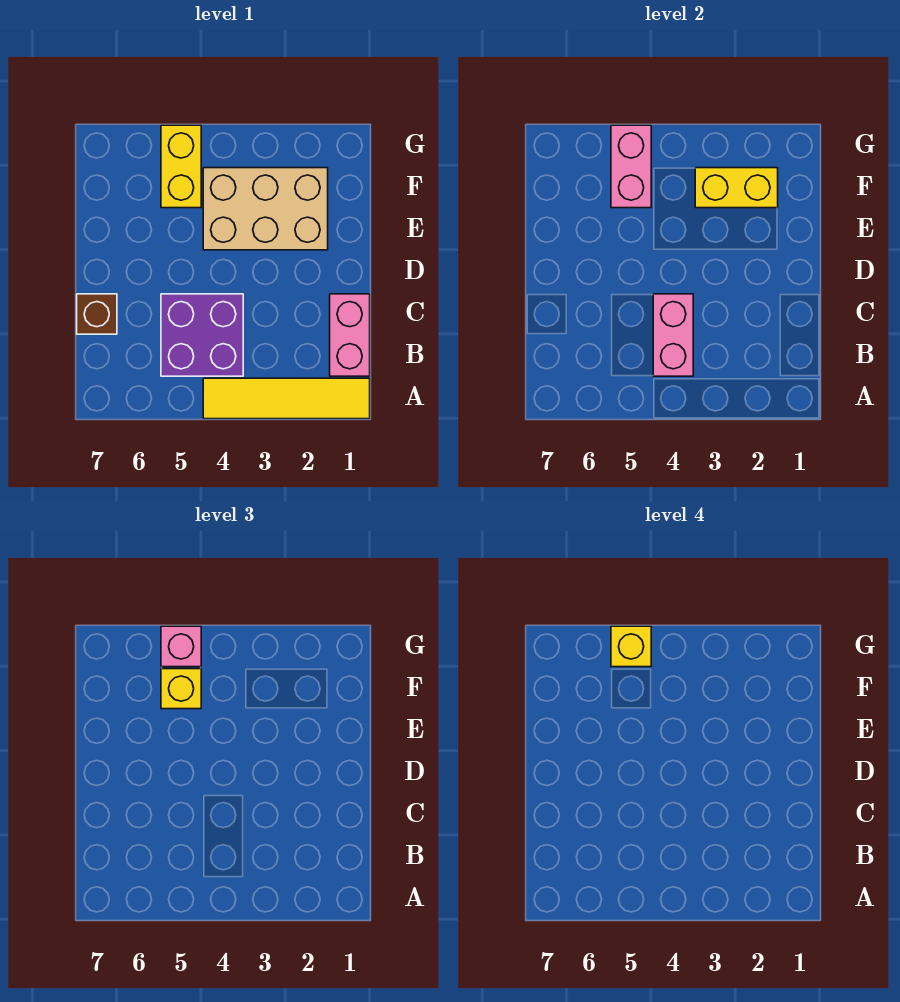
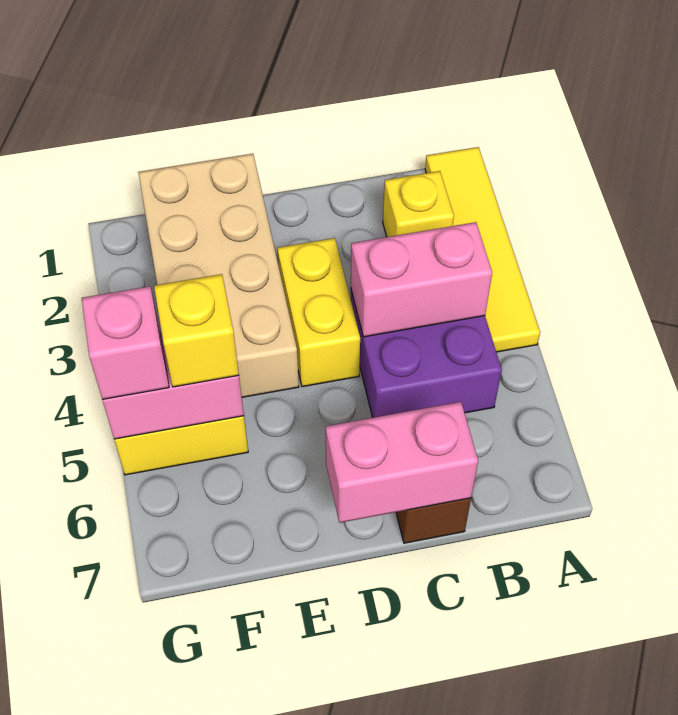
pink brick B1:C1 level 1 -> pink brick C7:D7 level 2
tan brick E2:F4 level 1 -> tan brick E1:F4 level 1
yellow brick F2:F3 level 2 -> yellow brick D3:D4 level 1
yellow brick G5 level 4 -> yellow brick B2 level 1

